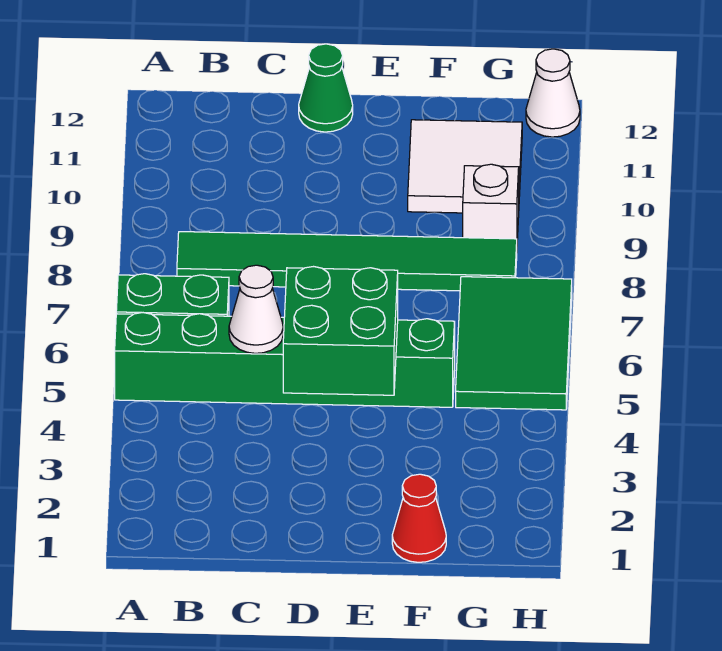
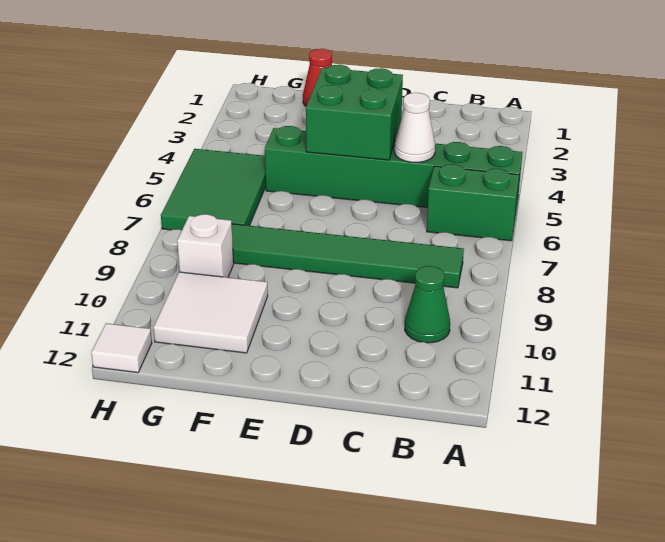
green cone D12 level 1 -> green cone B10 level 1
white cone H12 level 1 -> white tile H12 level 1

